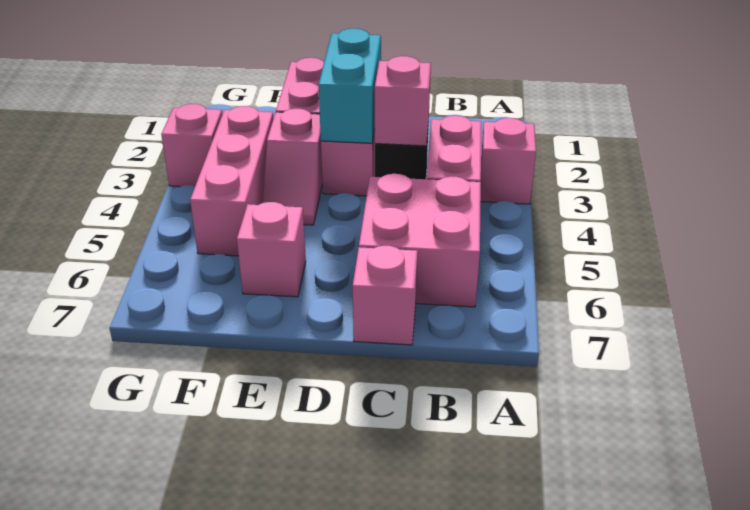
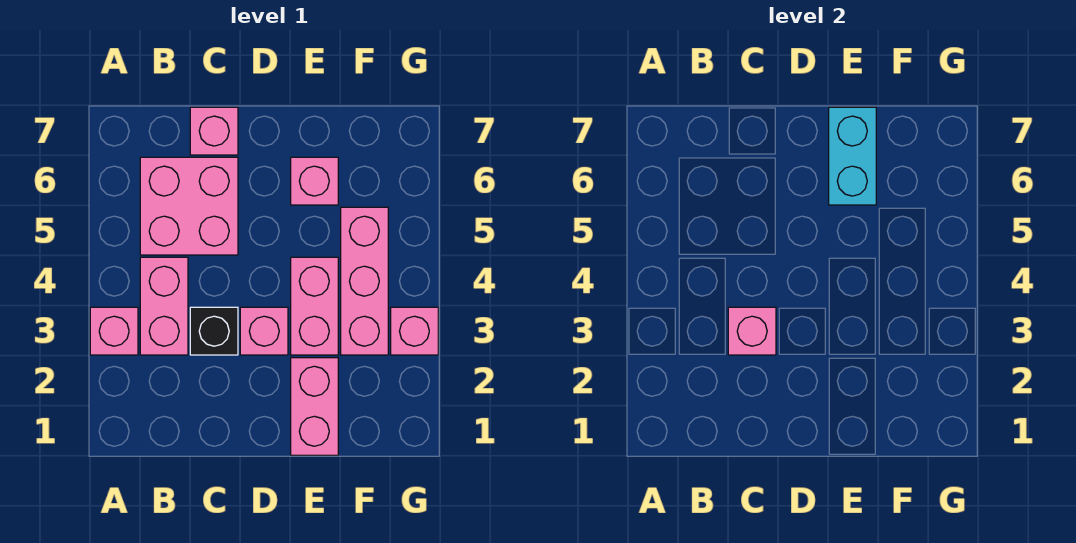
cyan brick D2:D3 level 2 -> cyan brick E6:E7 level 2
pink slope E3:E4 level 1 top 3 -> pink brick E3:E4 level 1

